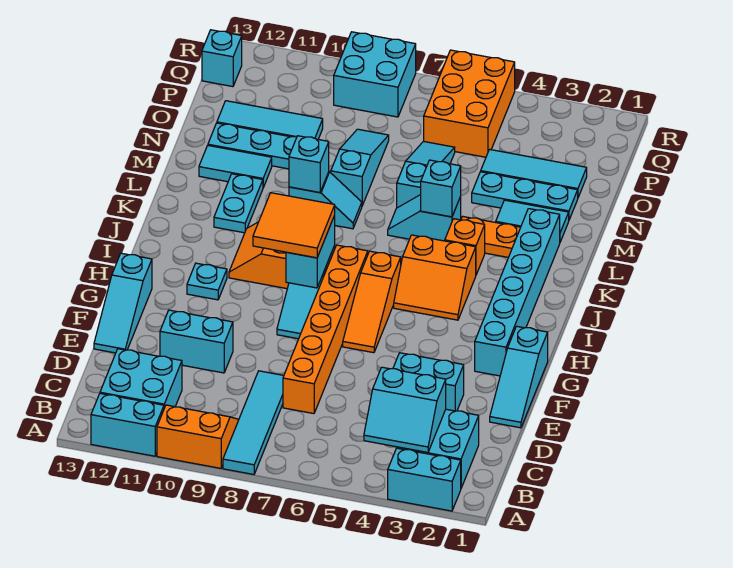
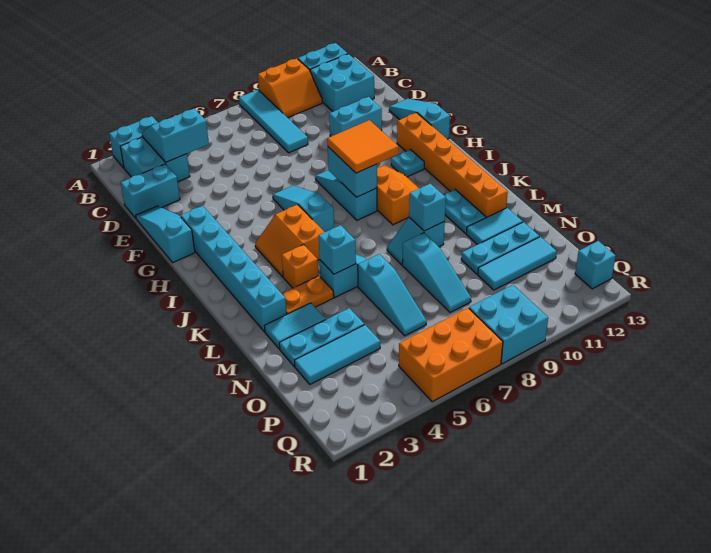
orange brick D7:I7 level 1 -> orange brick G12:L12 level 1
cyan brick E3:E4 level 1 -> cyan brick D1:D2 level 1
orange slope G6:I6 level 1 top I -> cyan slope G6:I6 level 1 top I
orange slope I4:J5 level 1 top J -> orange slope I4:J5 level 1 top 5
orange brick P5:R6 level 1 -> orange brick Q5:R7 level 1

